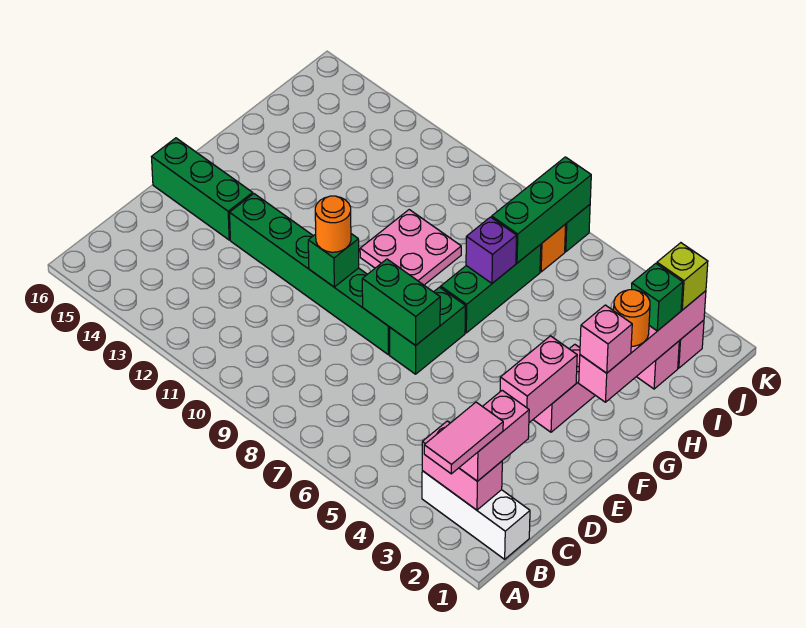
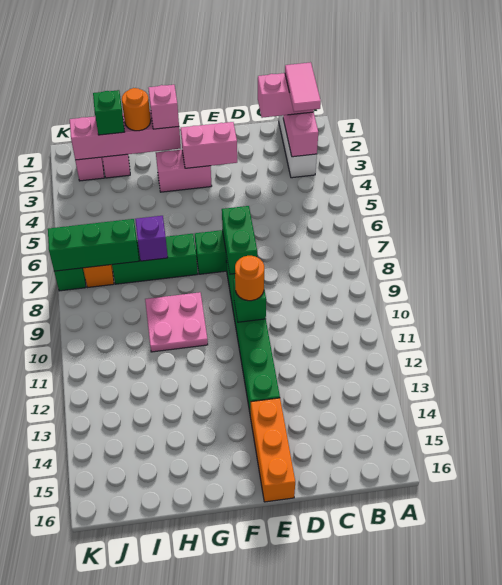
pink tile A2:B2 level 4 -> pink tile B2:B3 level 4
green brick E14:E16 level 1 -> orange brick E14:E16 level 1
lime brick J2 level 3 -> none

